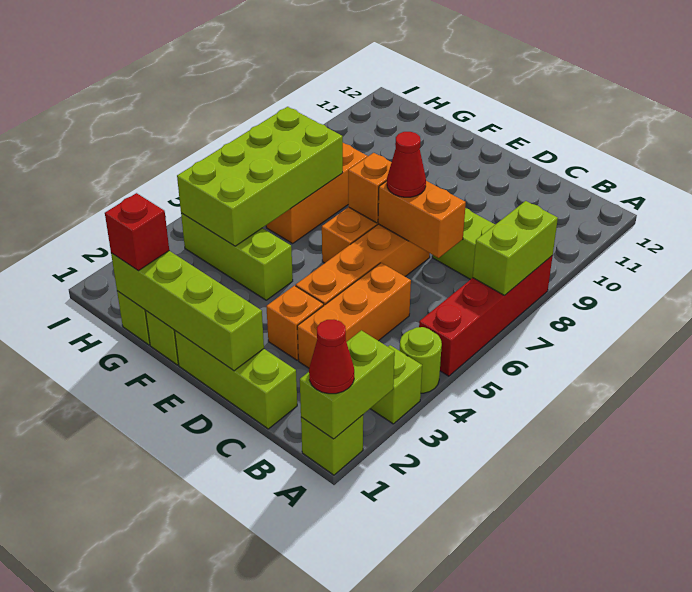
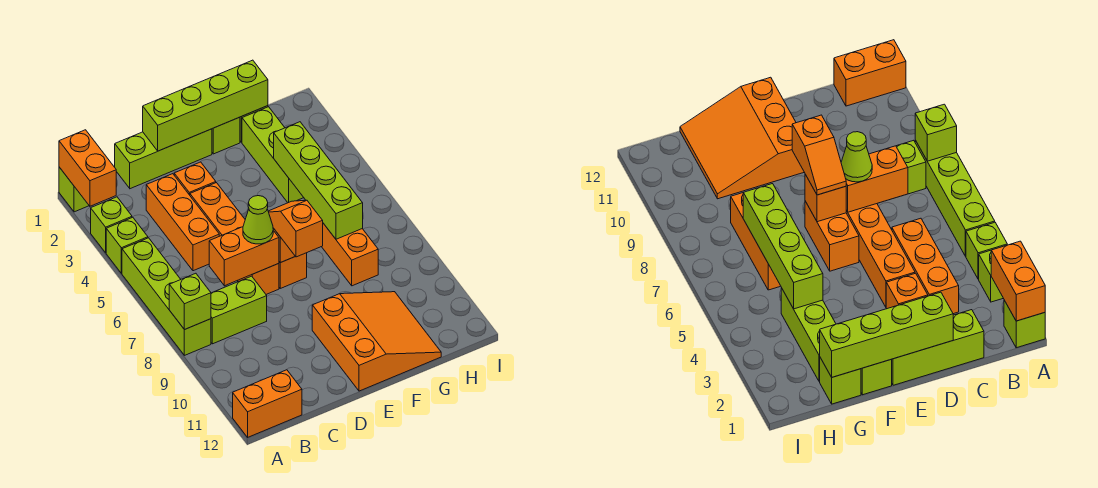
lime brick A1:A2 level 2 -> orange brick A1:A2 level 2
red cone A1 level 3 -> none
lime round brick A4 level 1 -> lime brick A4 level 1
red brick A5:A8 level 1 -> lime brick A5:A8 level 1
lime brick A7:A8 level 2 -> lime brick A8 level 2
none -> orange brick A12:B12 level 1
red cone D7 level 3 -> lime cone D7 level 3
none -> orange slope E7:E8 level 3 top 8
none -> orange slope E10:G12 level 1 top E
lime brick F4:H4 level 1 -> lime brick G2:G4 level 1
red brick G1 level 3 -> none
lime brick G4:H7 level 2 -> lime brick G4:G7 level 2

